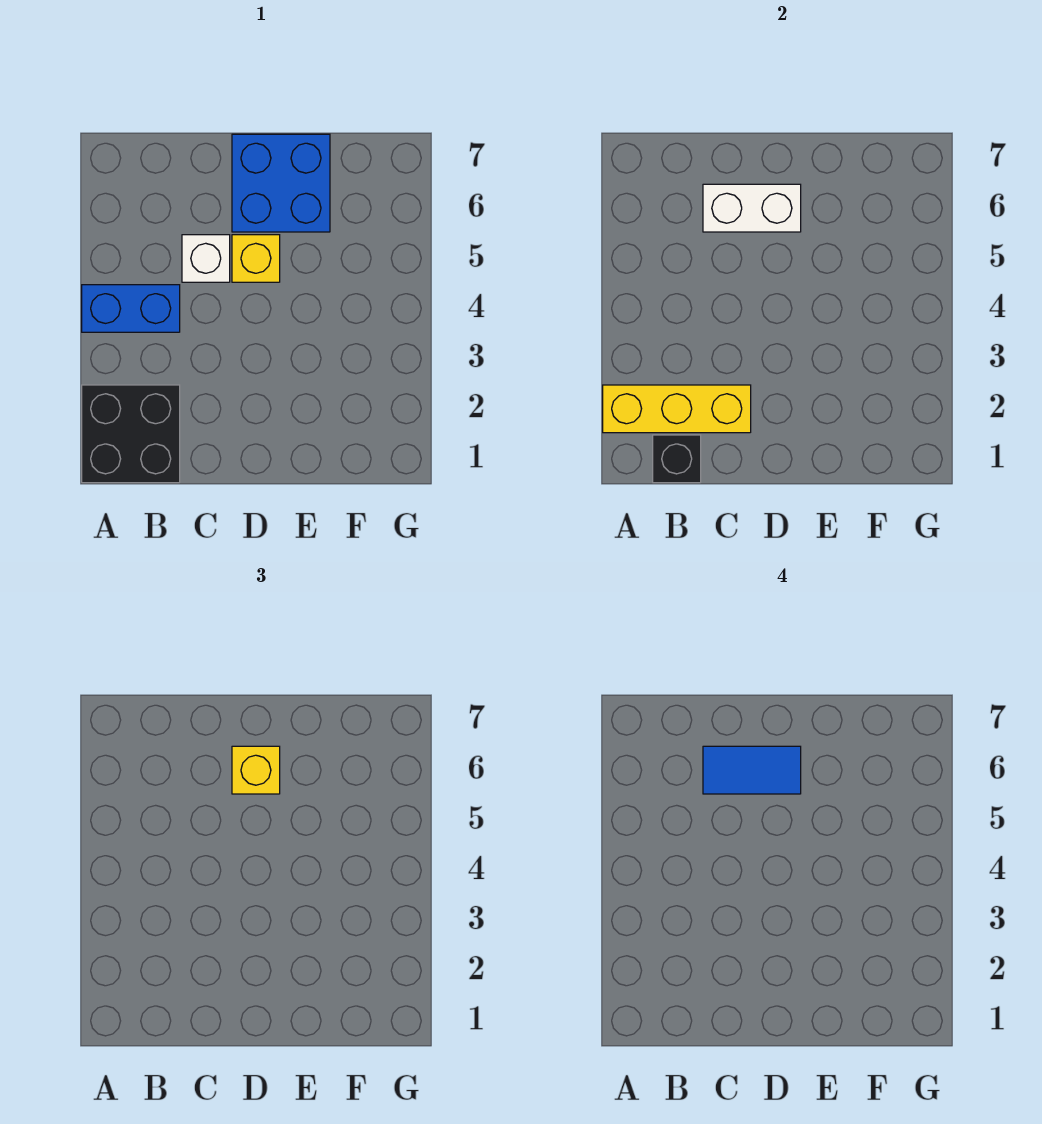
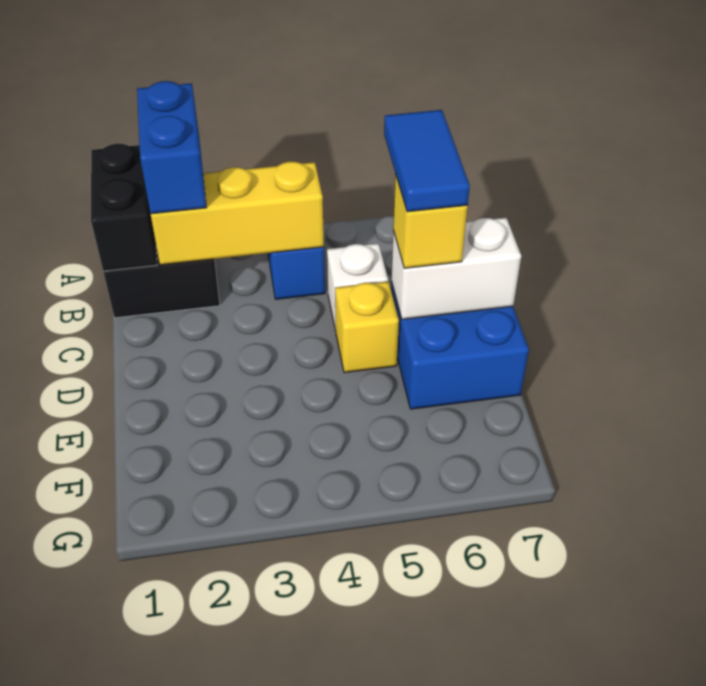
yellow brick A2:C2 level 2 -> yellow brick B2:B4 level 2
none -> blue brick A2:B2 level 3
black brick B1 level 2 -> black brick A1:B1 level 2
white brick C6:D6 level 2 -> white brick D6:D7 level 2

